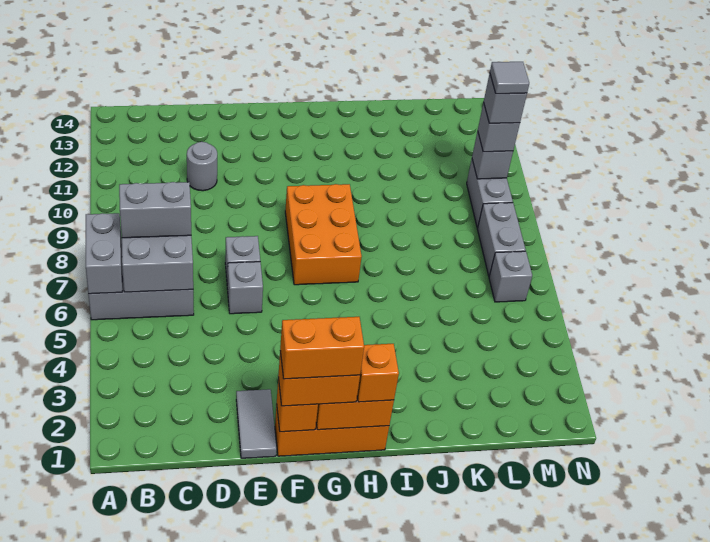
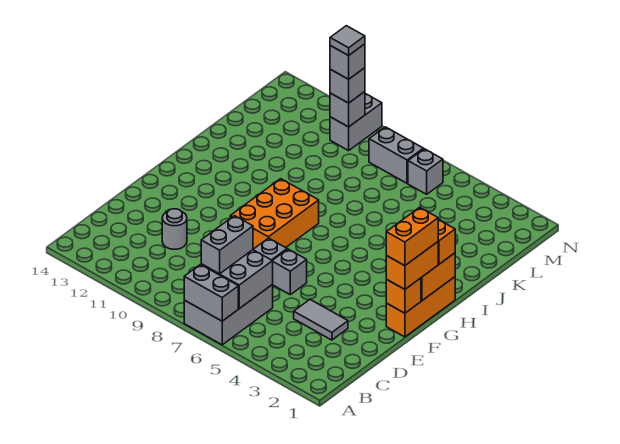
grey tile E1:E2 level 1 -> grey tile D3:D4 level 1
orange brick G7:H9 level 1 -> orange brick F8:H9 level 1
grey brick M9:M10 level 1 -> grey brick M10:N10 level 1

